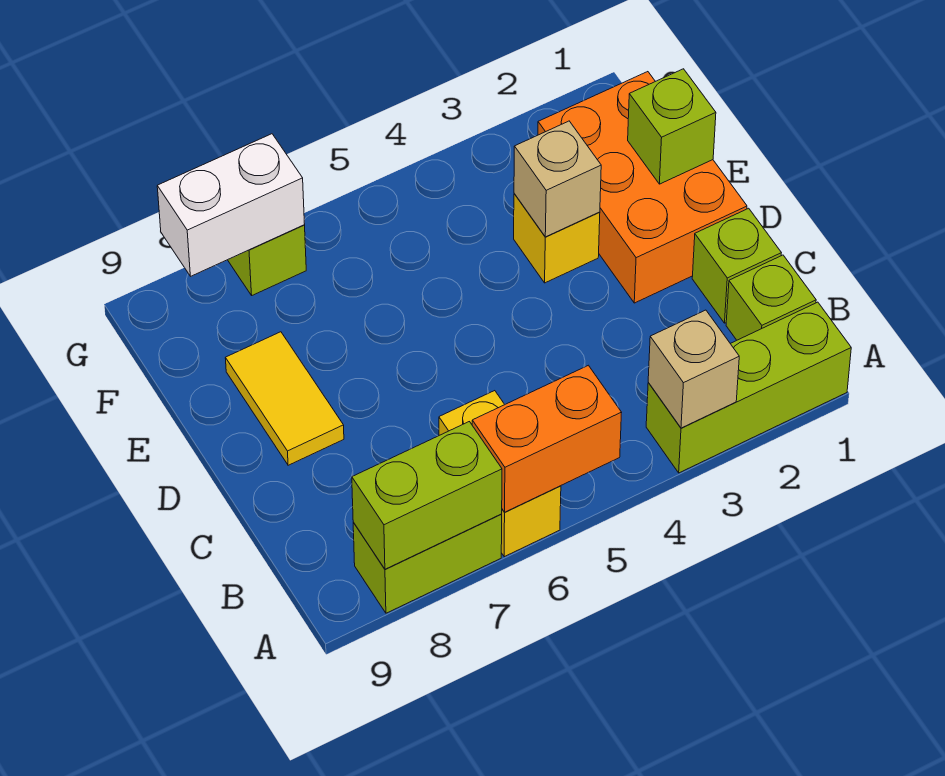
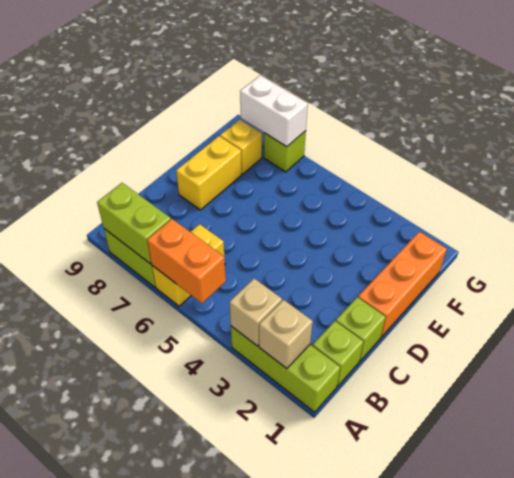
orange brick D1:F2 level 1 -> orange brick D1:F1 level 1
yellow tile D8:E8 level 1 -> yellow brick D8:E8 level 1
lime brick E1 level 2 -> none
yellow brick E3 level 1 -> yellow brick F8 level 1
tan brick E3 level 2 -> tan brick A2 level 2

